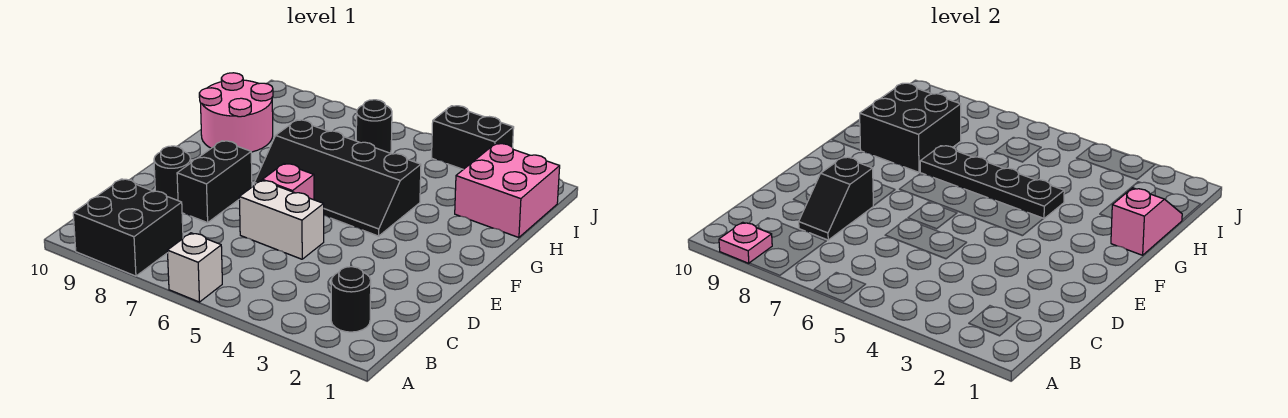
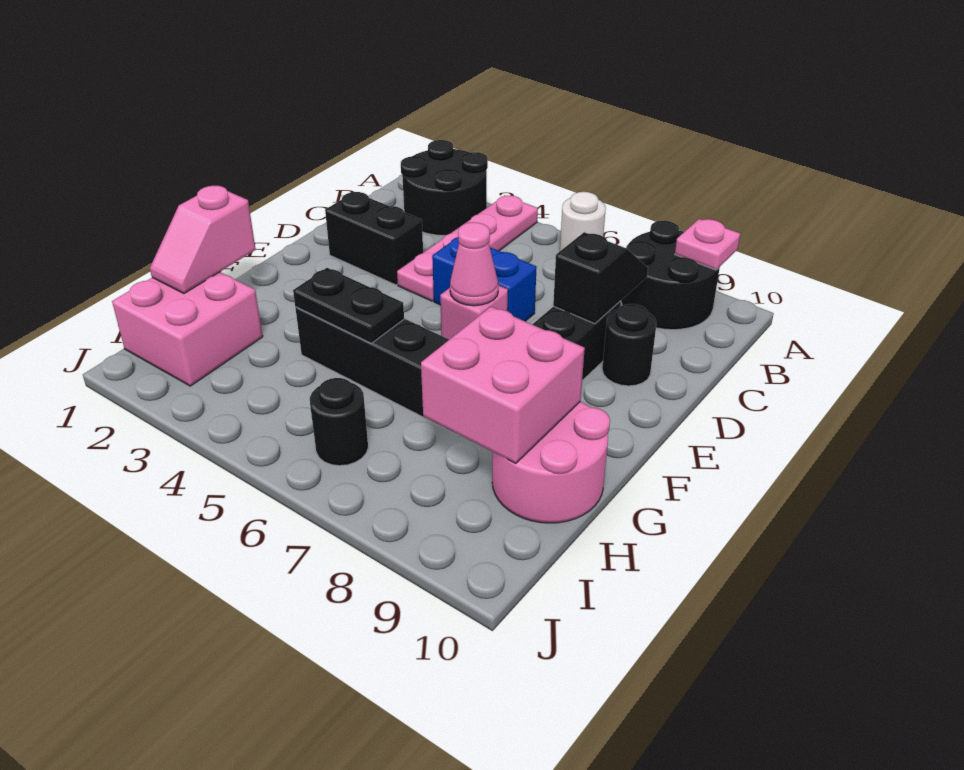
none -> pink plate A4:D4 level 1
white brick A6 level 1 -> white round brick A6 level 1
black brick A8:B9 level 1 -> black round brick A8:B9 level 1
black round brick B2 level 1 -> black round brick A2:B3 level 1
white brick D5:D6 level 1 -> blue brick D5:D6 level 1
none -> pink cone E6 level 2
black plate G4:G7 level 2 -> black plate G4:G5 level 2
black brick G8:H9 level 2 -> pink brick G8:H9 level 2
black brick J3:J4 level 1 -> black brick D2:D3 level 1

